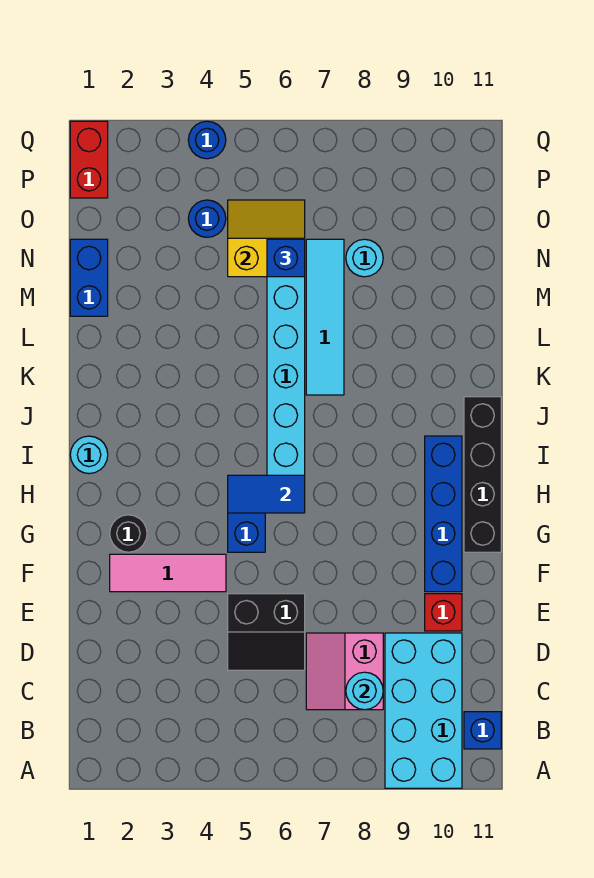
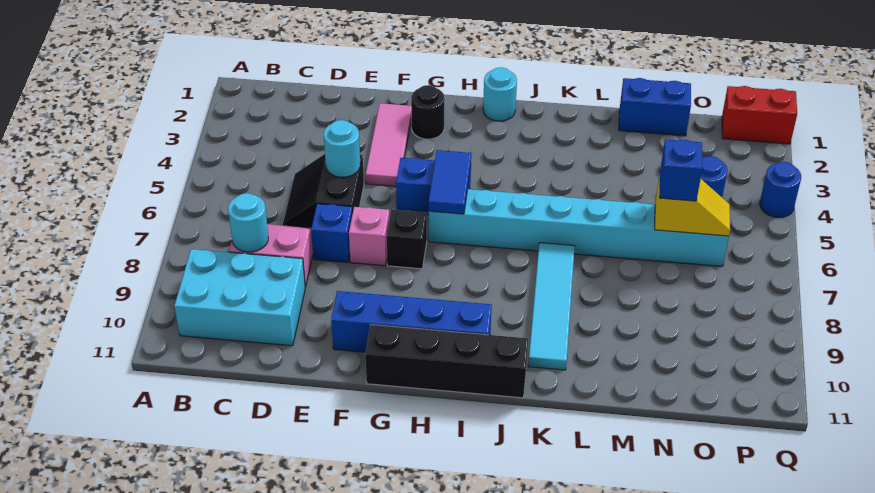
cyan brick A9:D10 level 1 -> cyan brick B9:D10 level 1
blue brick B11 level 1 -> blue brick E7 level 1
red brick E10 level 1 -> none
none -> pink brick F7 level 1
none -> black brick G7 level 1
cyan tile K7:N7 level 1 -> cyan tile K7:K10 level 1
yellow slope N5:O6 level 2 top N -> yellow slope N6:O6 level 2 top N
cyan round brick N8 level 1 -> cyan round brick E5 level 2

